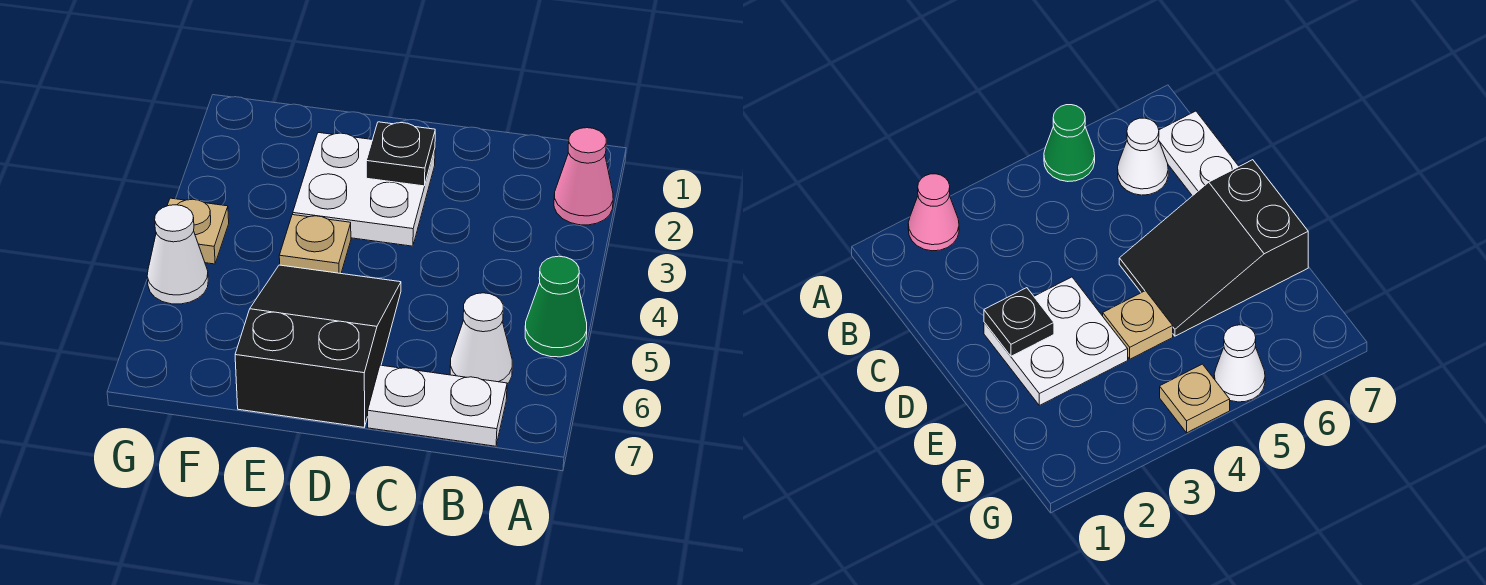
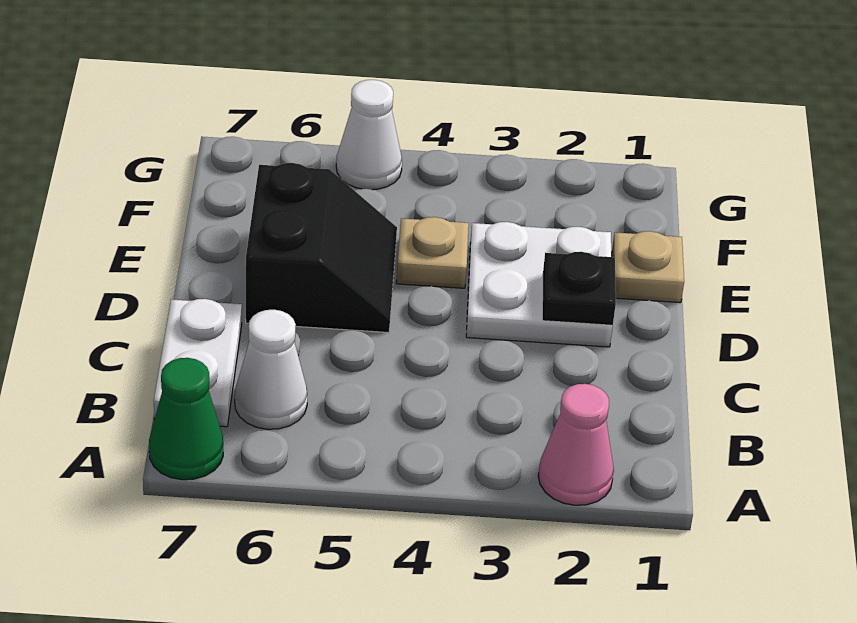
green cone A5 level 1 -> green cone A7 level 1
black slope D5:E7 level 1 top 7 -> black slope D5:E6 level 1 top 6
tan plate G4 level 1 -> tan plate E1 level 1

